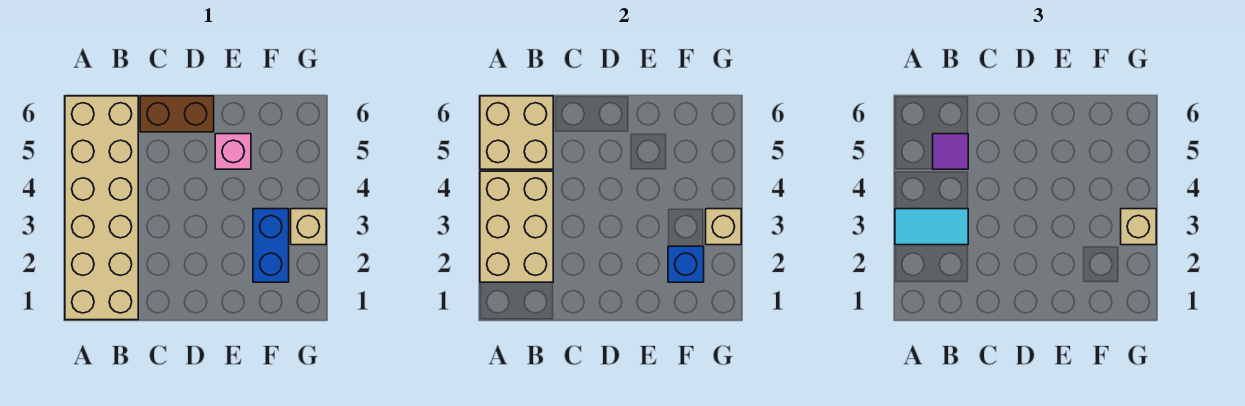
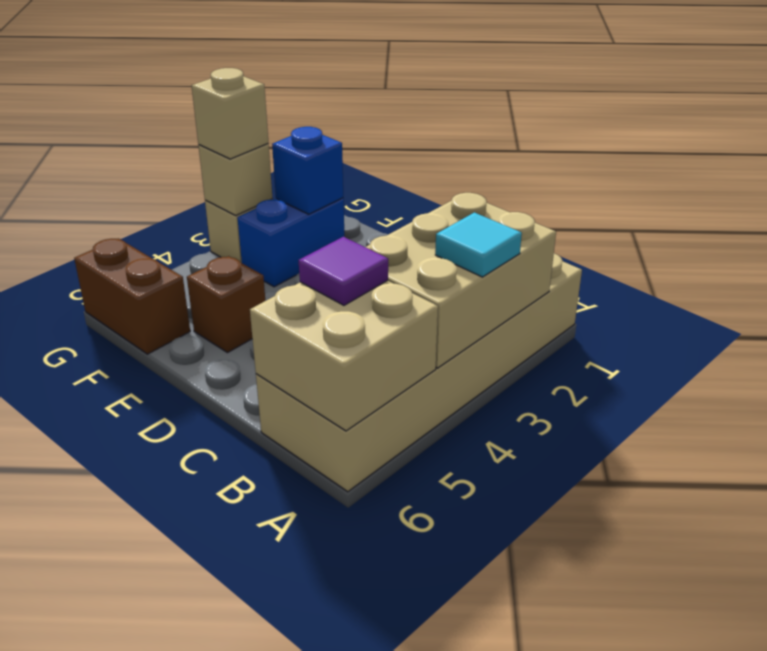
cyan tile A3:B3 level 3 -> cyan tile A3 level 3
brown brick C6:D6 level 1 -> brown brick F6:G6 level 1
pink brick E5 level 1 -> brown brick E5 level 1

